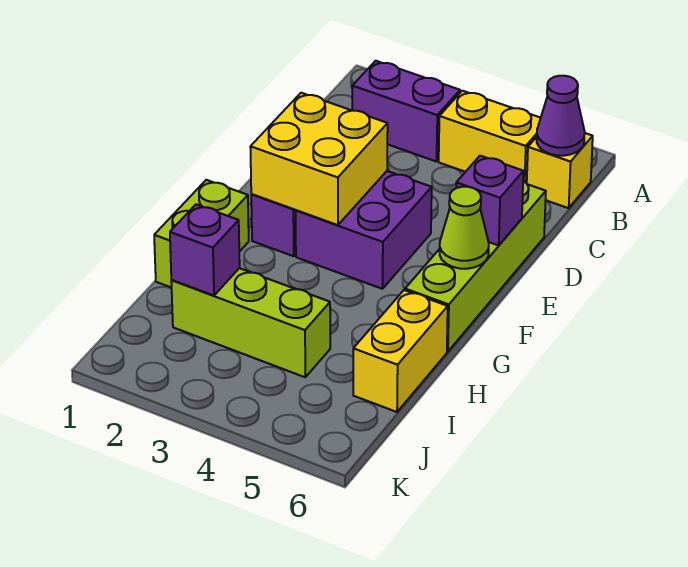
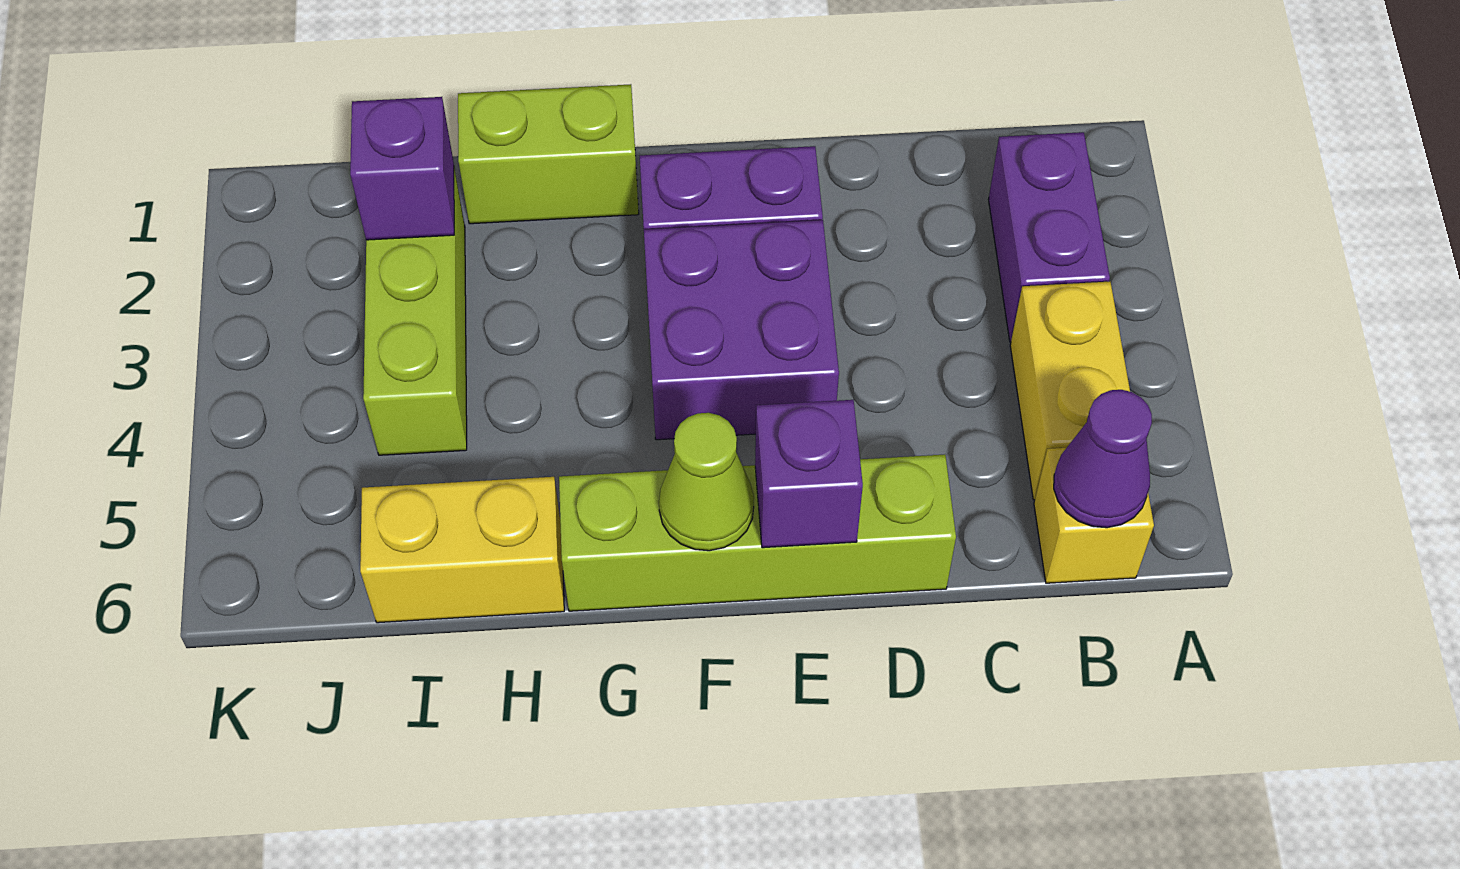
yellow brick E2:F3 level 2 -> none

